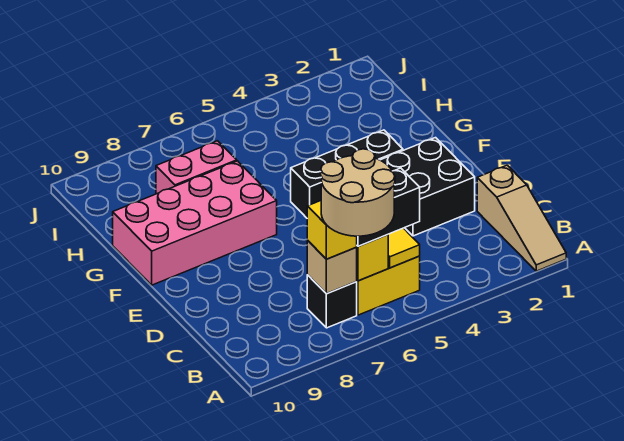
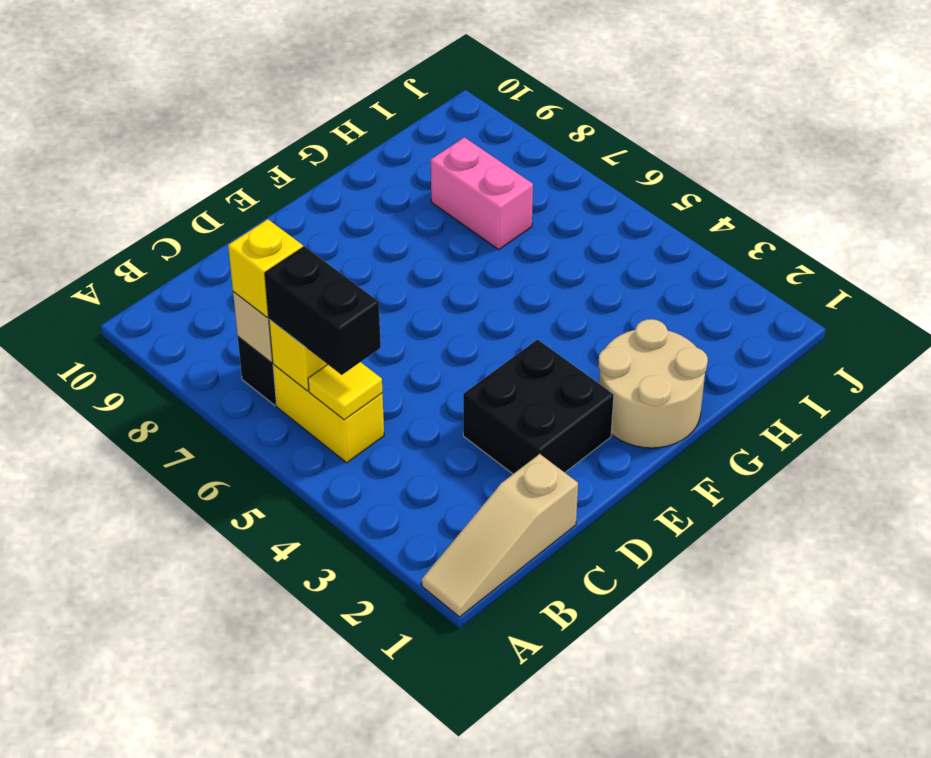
tan round brick A6:B7 level 4 -> tan round brick F1:G2 level 1
black brick F3:F5 level 1 -> none
pink brick F7:G10 level 1 -> none

